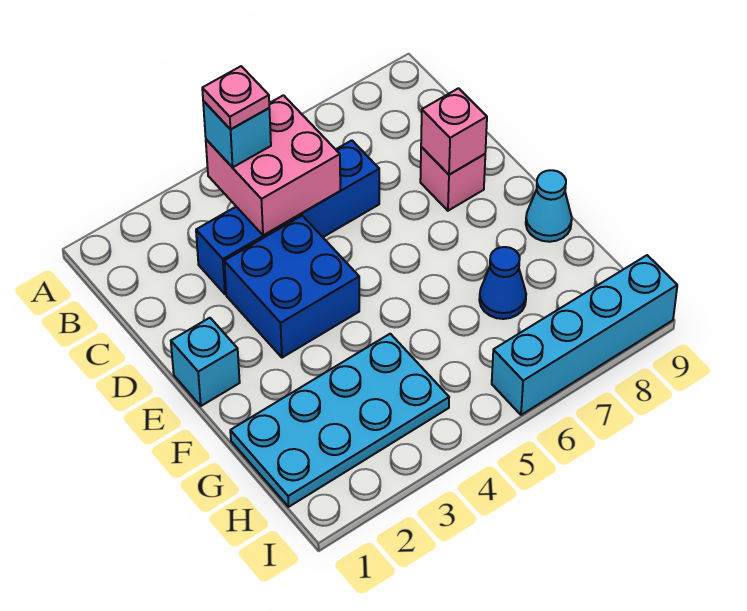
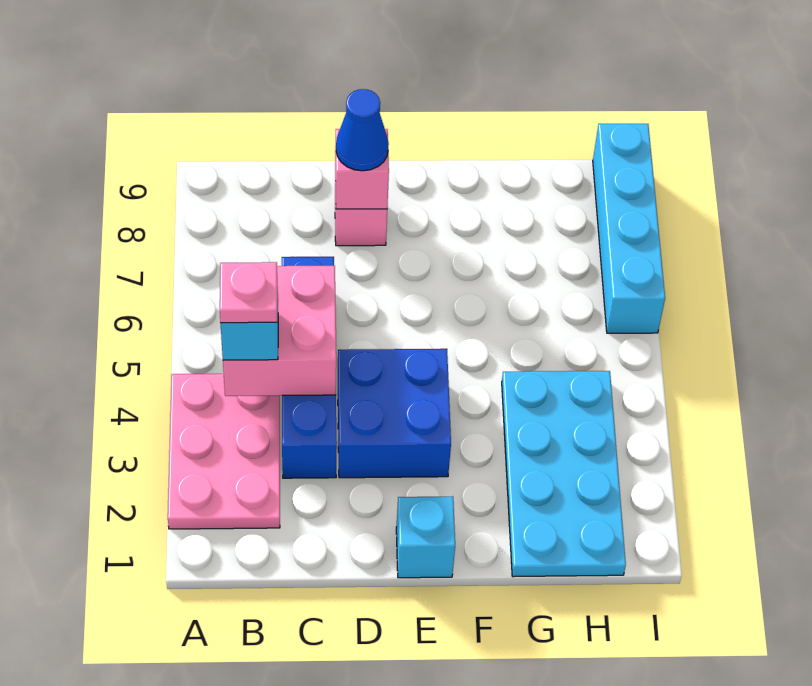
none -> pink plate A2:B4 level 1
cyan cone F9 level 1 -> none
blue cone G7 level 1 -> blue cone D8 level 3

